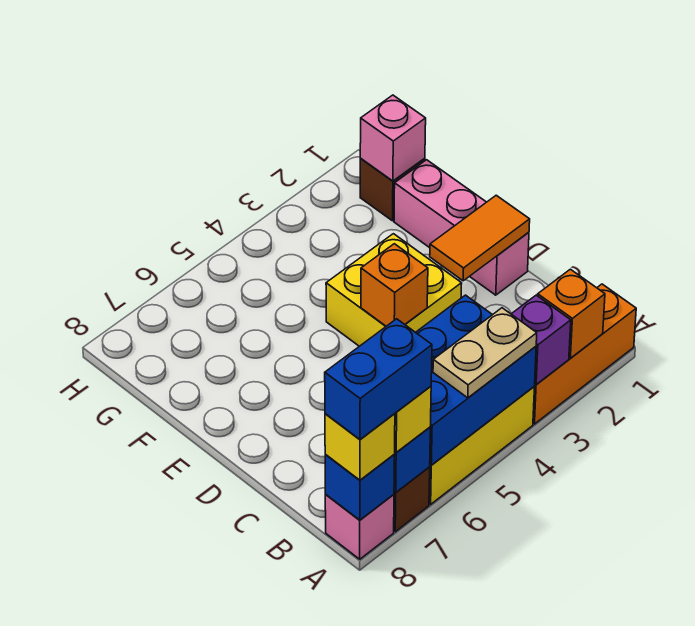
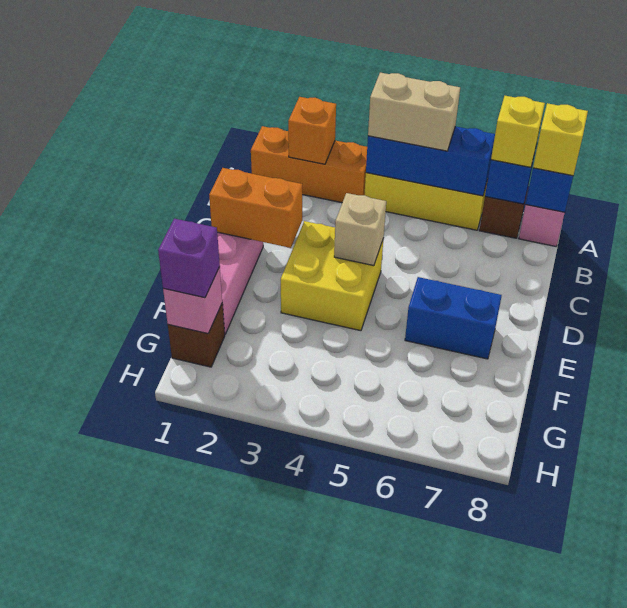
purple brick A3 level 2 -> purple brick G1 level 3
blue brick A4:B6 level 2 -> blue brick A4:A6 level 2
tan plate A4:A5 level 3 -> tan brick A4:A5 level 3
blue brick A7:A8 level 4 -> blue brick E6:E7 level 1
orange tile D1:D2 level 2 -> orange brick D1:D2 level 2
orange brick D4 level 2 -> tan brick D4 level 2

